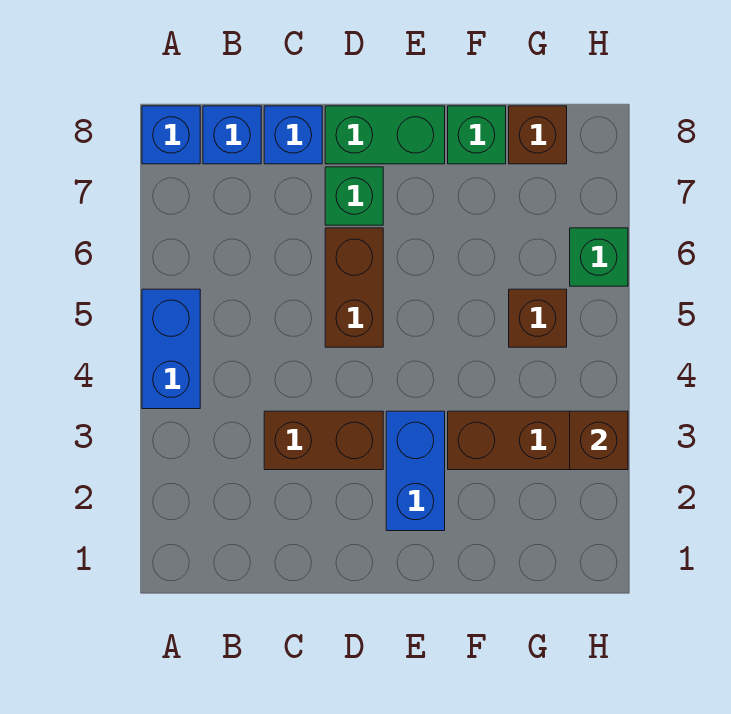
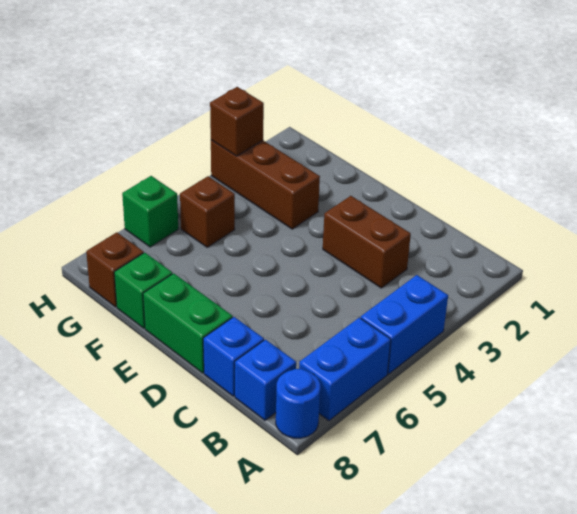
blue brick A8 level 1 -> blue round brick A8 level 1
brown brick D5:D6 level 1 -> none
green brick D7 level 1 -> none
blue brick E2:E3 level 1 -> blue brick A6:A7 level 1

